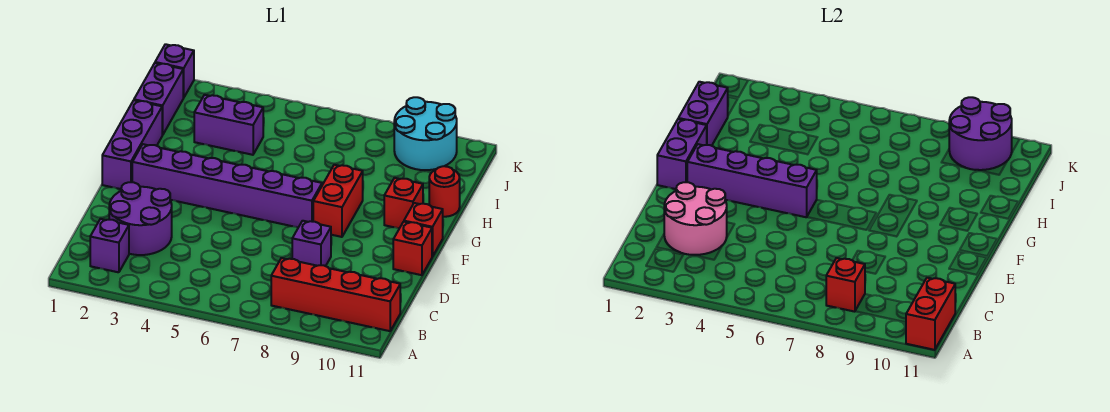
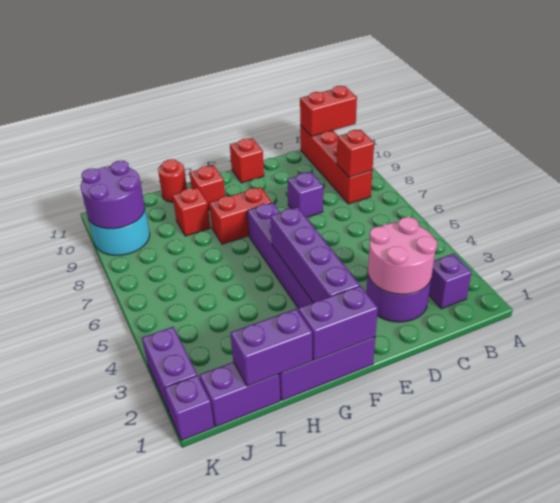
red brick F11 level 1 -> red brick H9 level 1
purple brick I3:I4 level 1 -> purple brick K2:K3 level 1

